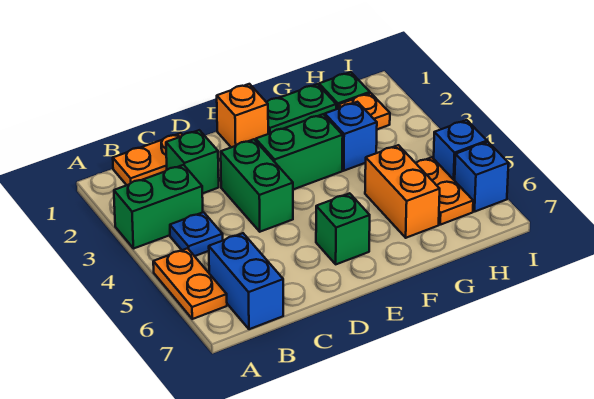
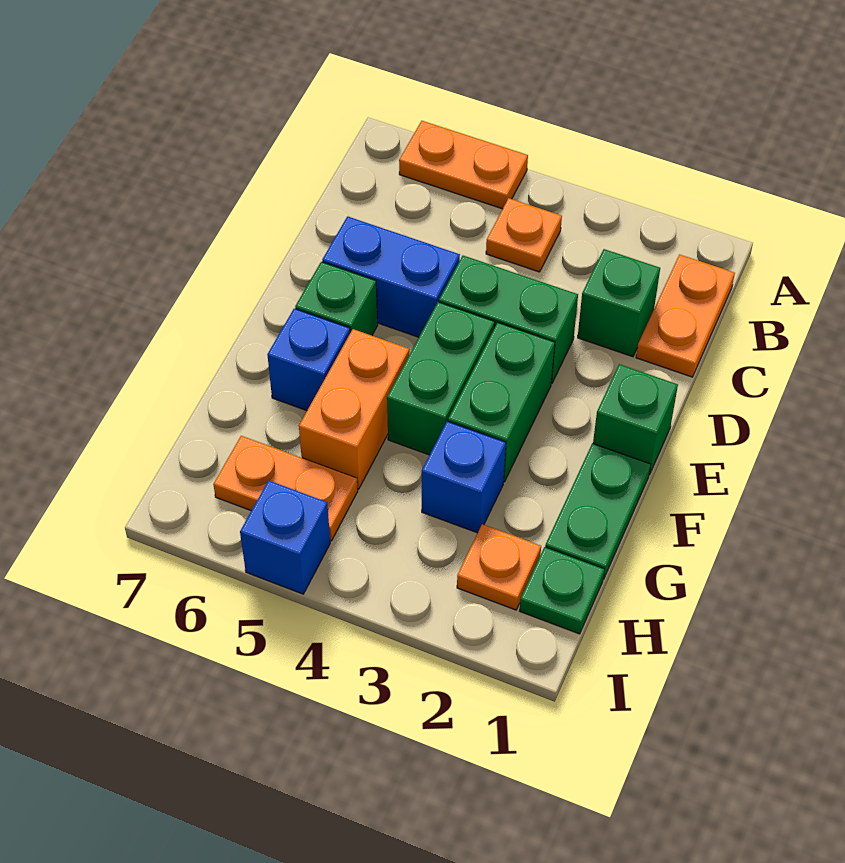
green brick A3:B3 level 1 -> green brick E4:F4 level 1
blue plate B4 level 1 -> orange plate B4 level 1
blue brick B6:B7 level 1 -> blue brick D5:D6 level 1
orange brick E1 level 1 -> green brick E1 level 1
orange brick G5:G6 level 1 -> orange brick F5:G5 level 1
blue brick I6 level 1 -> blue brick F6 level 1

